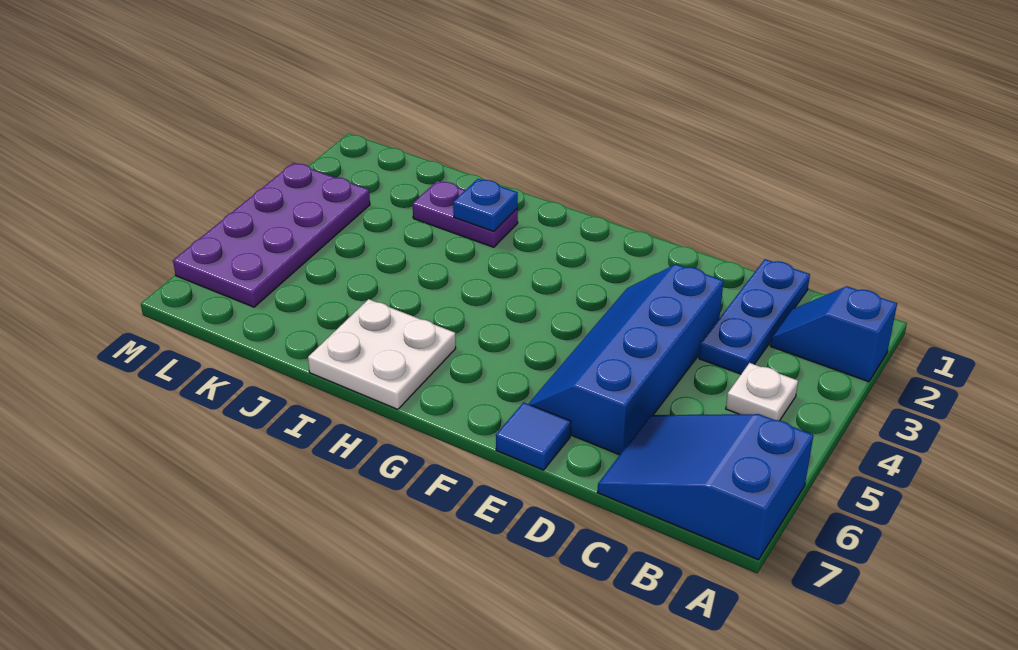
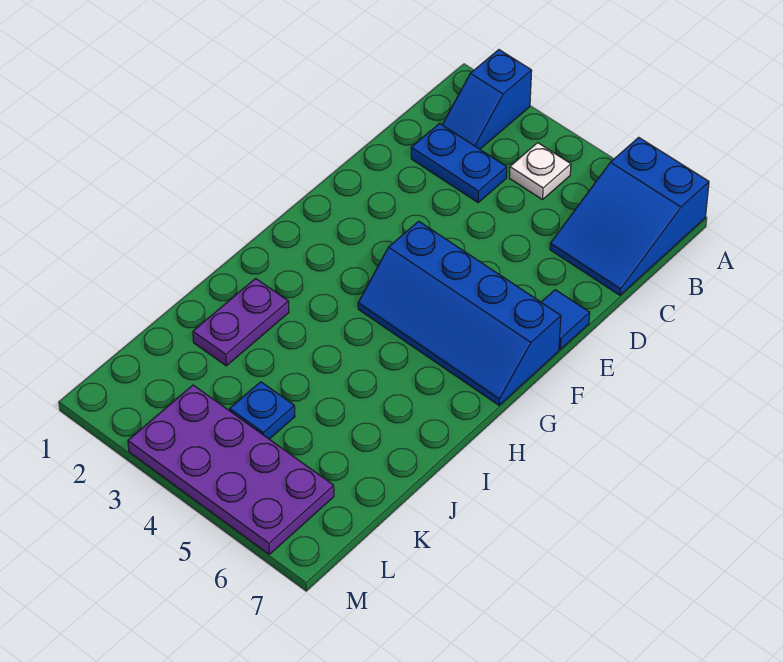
blue plate C1:C3 level 1 -> blue plate C2:C3 level 1
blue slope D3:E6 level 1 top D -> blue slope F4:G7 level 1 top F
white plate H6:I7 level 1 -> none
blue plate I2 level 2 -> blue plate K4 level 1

